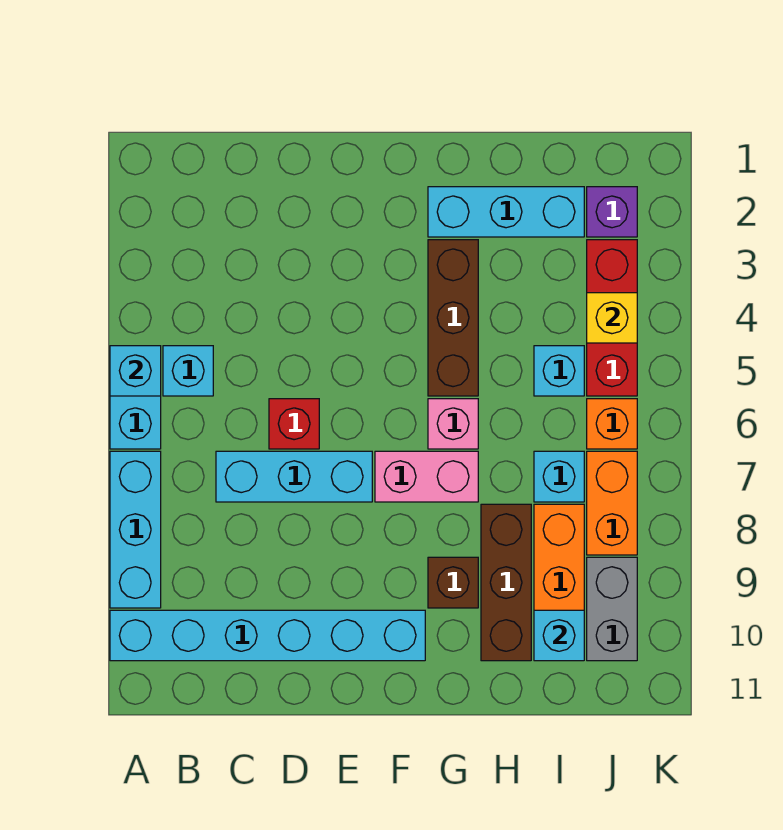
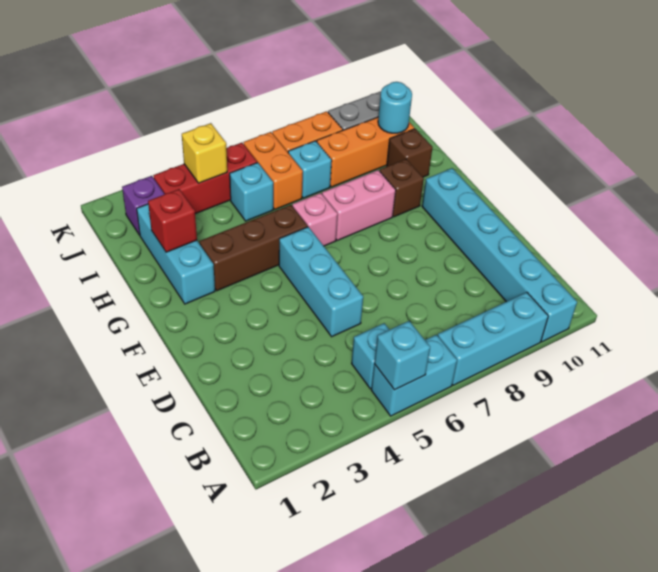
cyan brick C7:E7 level 1 -> cyan brick D5:F5 level 1
red brick D6 level 1 -> red brick H2 level 2
pink brick F7:G7 level 1 -> pink brick G7:G8 level 1
brown brick H8:H10 level 1 -> brown brick H10 level 1
cyan brick I10 level 2 -> cyan round brick I10 level 2
orange brick J6 level 1 -> orange brick I6:J6 level 1

